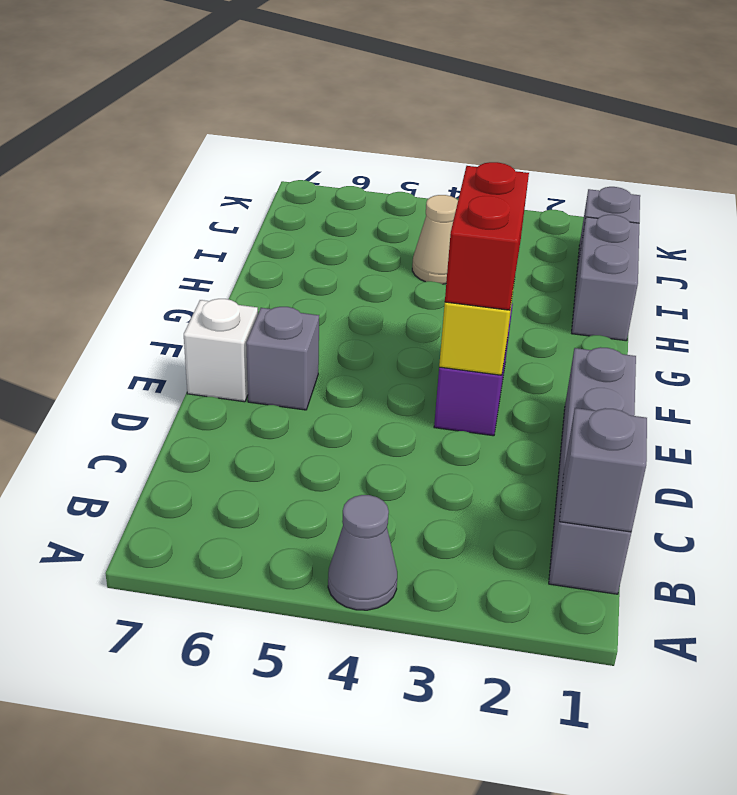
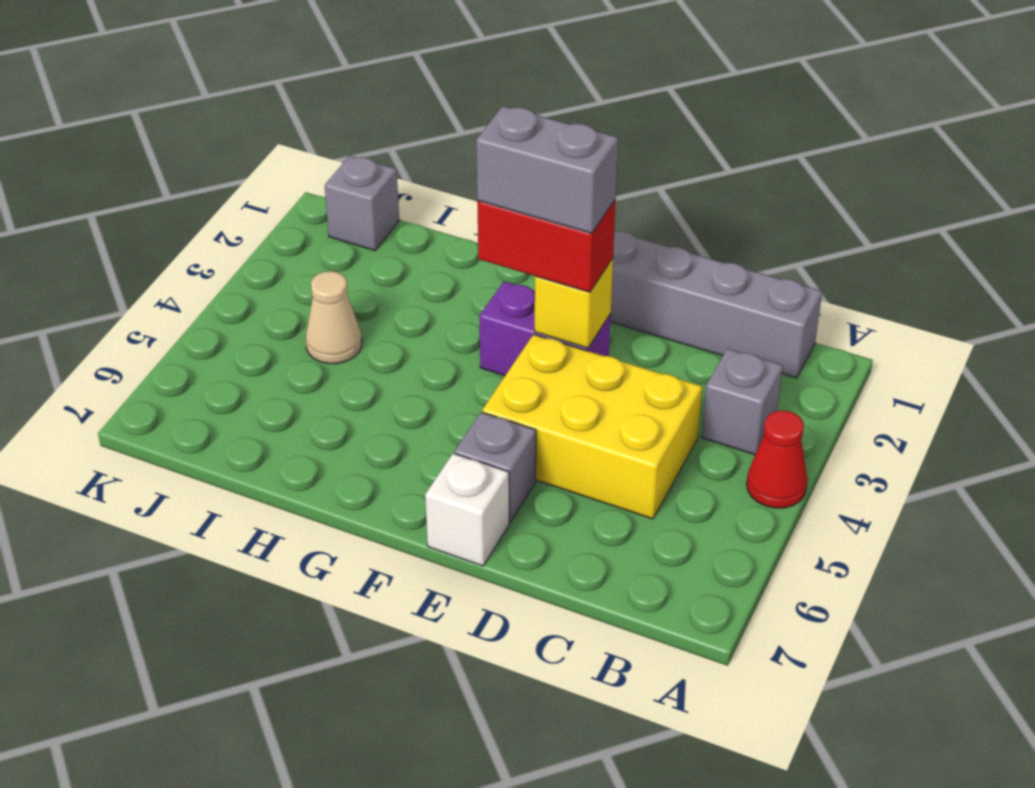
grey cone A4 level 1 -> red cone A4 level 1
grey brick B1 level 2 -> grey brick B3 level 1
none -> yellow brick C4:E5 level 1
grey brick H1:I1 level 1 -> grey brick E3:F3 level 4

